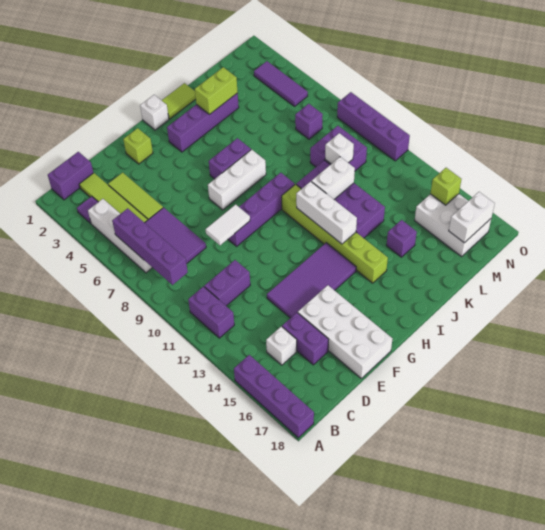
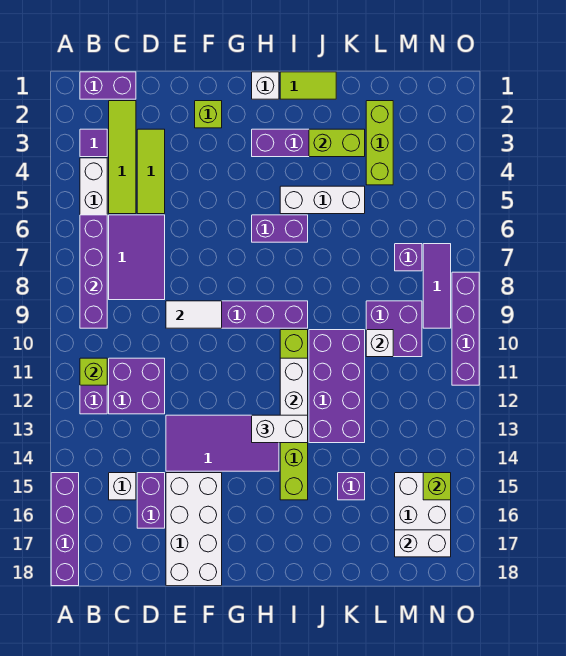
none -> lime brick B11 level 2
purple brick C11:D11 level 1 -> purple brick C11:D12 level 1
white brick G7:I7 level 1 -> white brick I5:K5 level 1
white brick J11:K11 level 2 -> white brick H13:I13 level 3
none -> lime brick L2:L4 level 1
purple tile N3:N5 level 1 -> purple tile N7:N9 level 1

